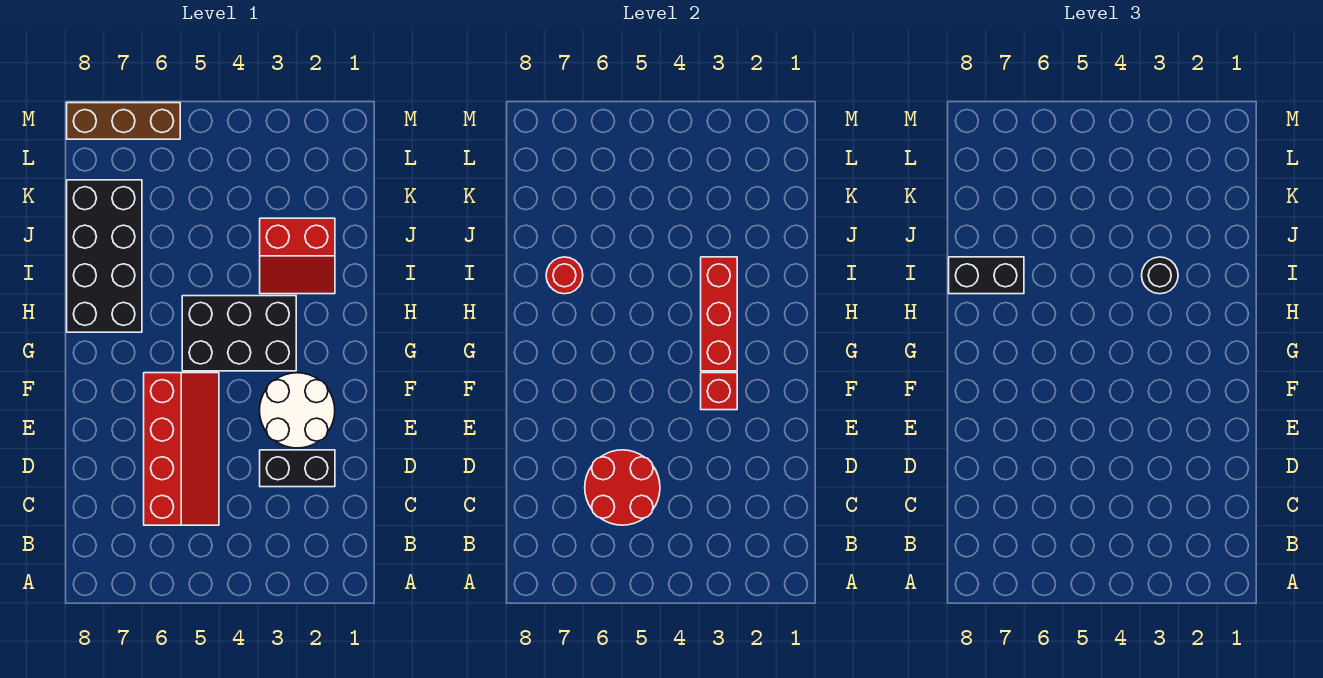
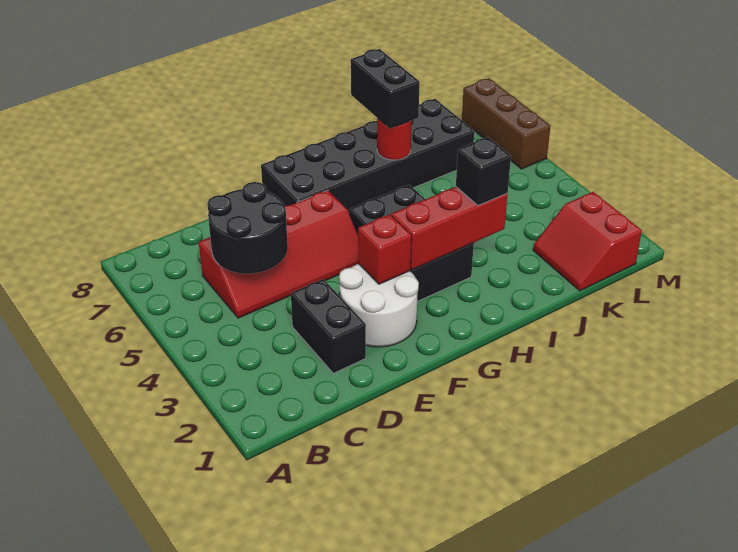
red round brick C5:D6 level 2 -> black round brick C5:D6 level 2
black brick H7:K8 level 1 -> black brick F7:K8 level 1
red slope I2:J3 level 1 top J -> red slope K1:L2 level 1 top L
black round brick I3 level 3 -> black brick I3 level 3

